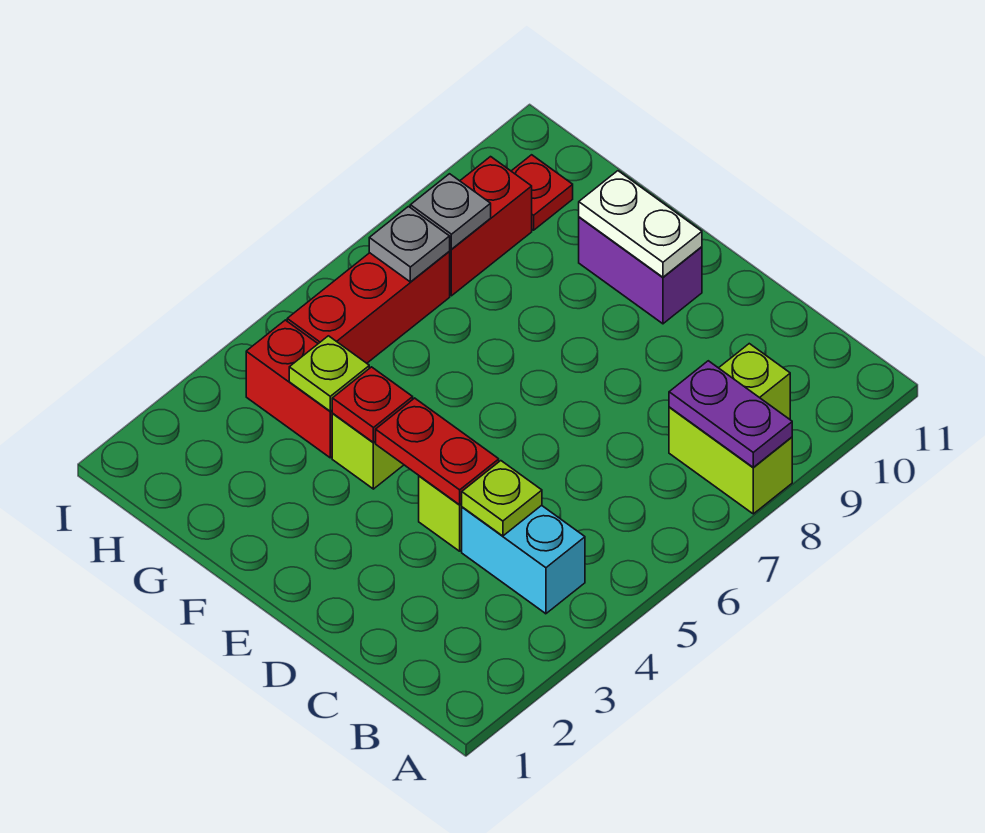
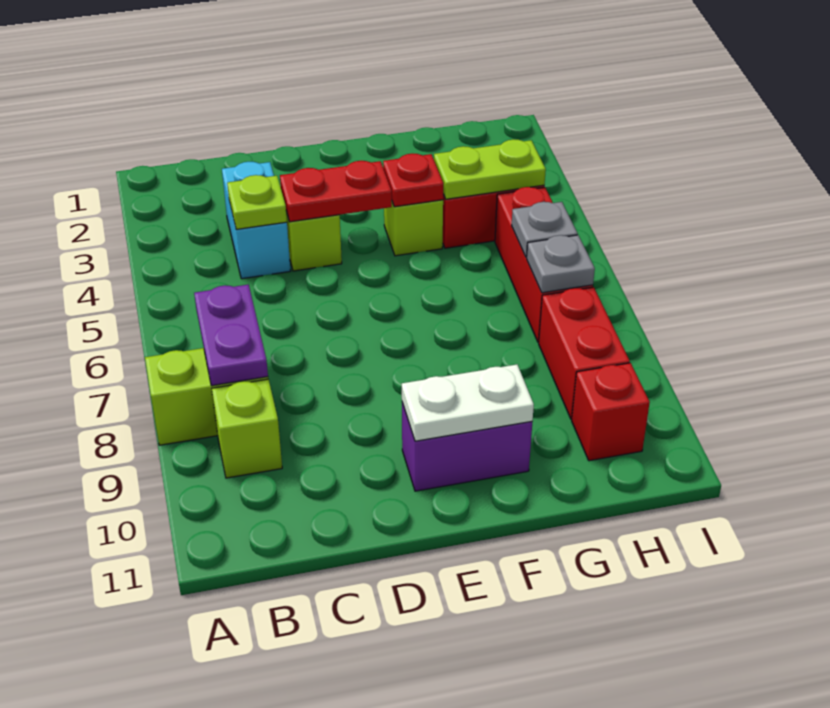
purple plate A8:B8 level 2 -> purple plate B7:B8 level 2
cyan brick B4:C4 level 1 -> cyan brick C3:C4 level 1
lime plate G4 level 2 -> lime plate G4:H4 level 2
grey plate H8 level 2 -> grey plate H6 level 2
red plate H10 level 1 -> red brick H10 level 1

